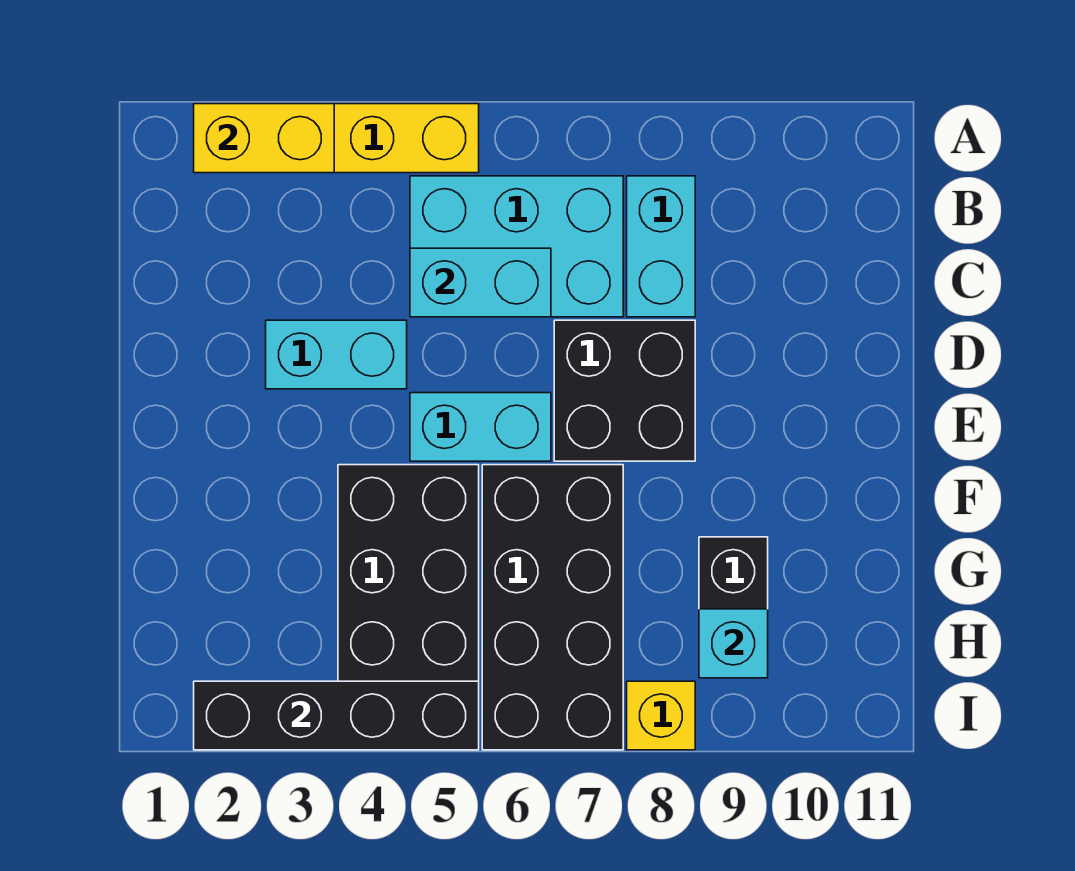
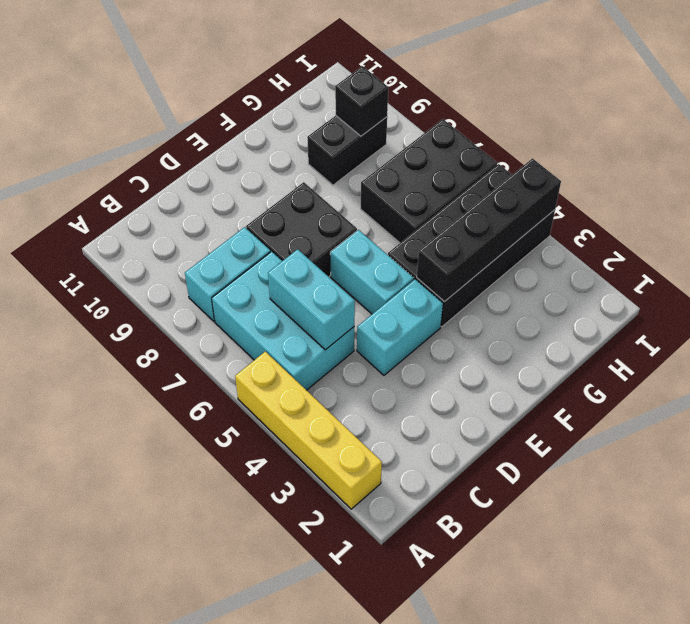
yellow brick A2:A3 level 2 -> none
cyan brick D3:D4 level 1 -> cyan brick D4:E4 level 1
black brick F6:I7 level 1 -> black brick G6:I7 level 1
cyan brick H9 level 2 -> black brick H9 level 2
black brick I2:I5 level 2 -> black brick F4:I4 level 2
yellow brick I8 level 1 -> none

